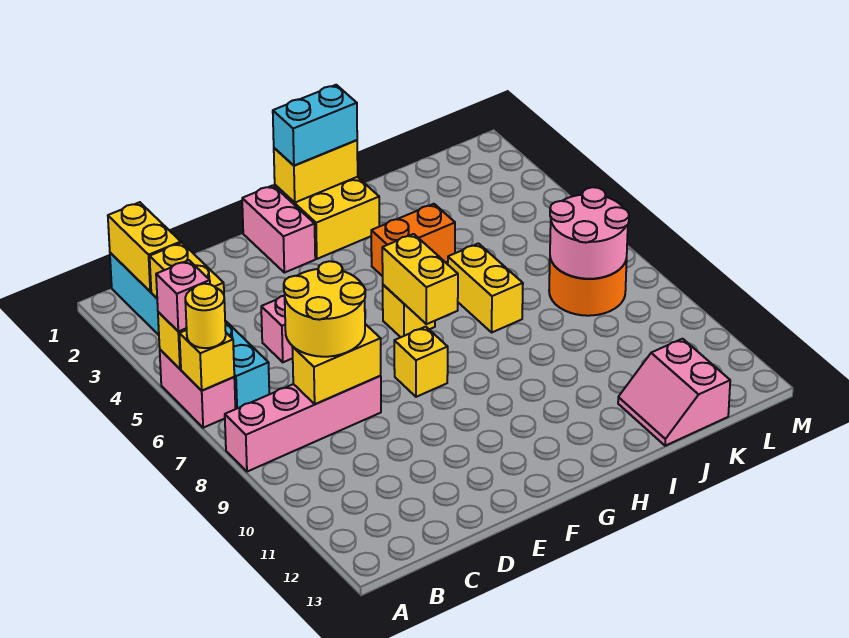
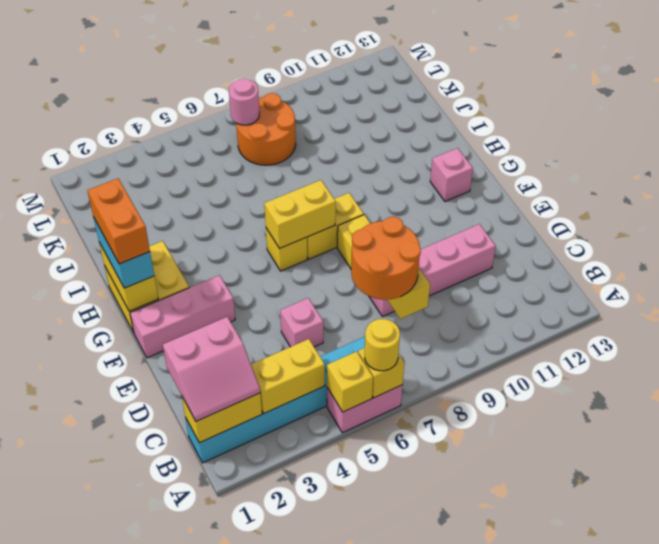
pink brick A5 level 3 -> pink brick G12 level 1
pink brick A8:D8 level 1 -> pink brick D8:D11 level 1
yellow round brick C7:D8 level 3 -> orange round brick C7:D8 level 3
pink brick F1:F2 level 1 -> pink brick F1:F3 level 1
orange brick H4:I4 level 1 -> orange brick G1:H1 level 4
yellow brick I6:I7 level 1 -> yellow brick G7:G8 level 1
pink slope J12:K13 level 1 top K -> pink slope B1:C2 level 3 top C
pink round brick K7:L8 level 2 -> pink round brick L7 level 2

